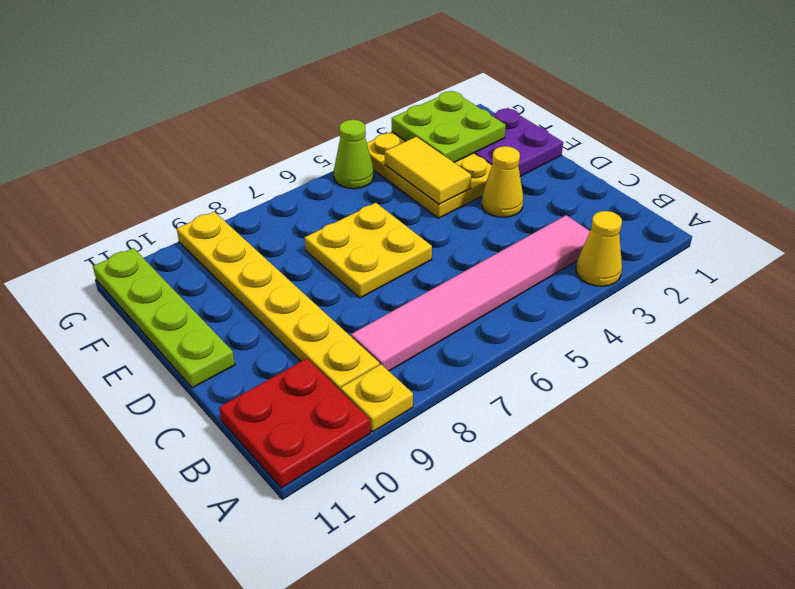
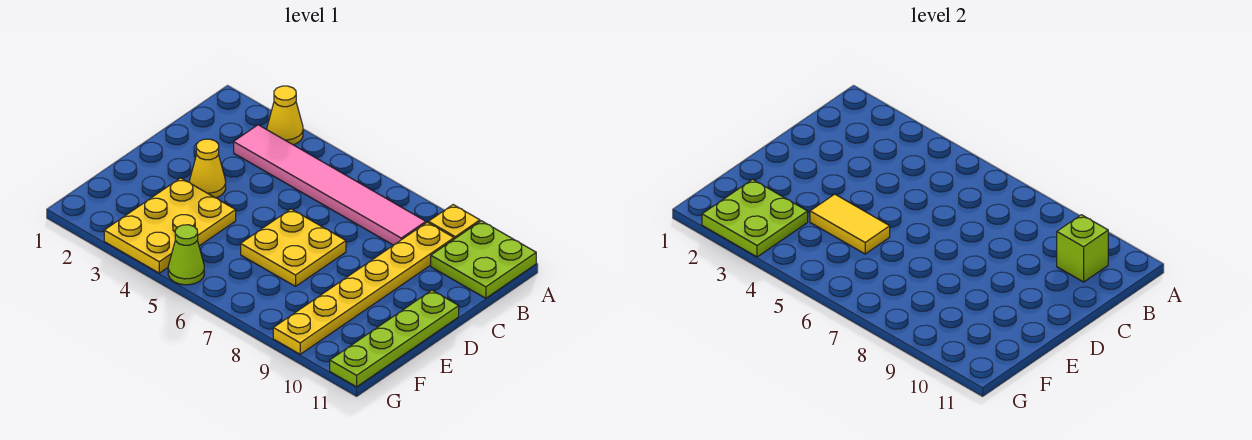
red plate A10:B11 level 1 -> lime plate A10:B11 level 1
none -> lime brick B10 level 2
purple plate E1:F2 level 1 -> none
yellow tile E4:F4 level 2 -> yellow tile E4:E5 level 2

